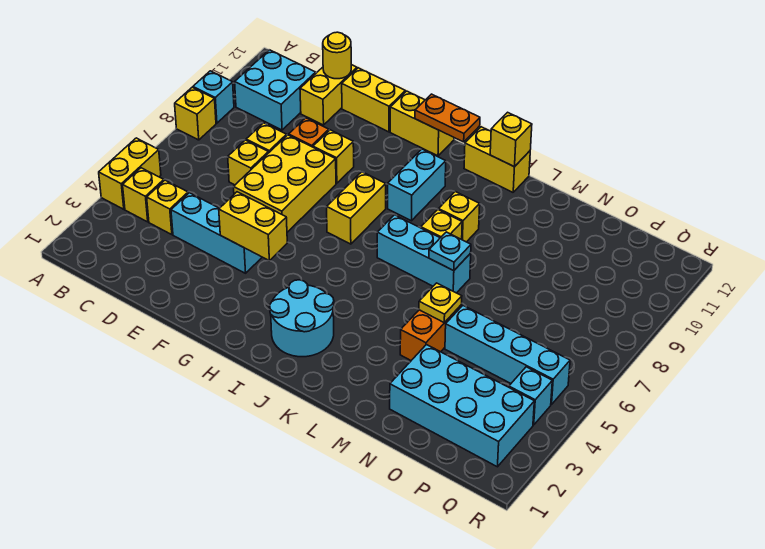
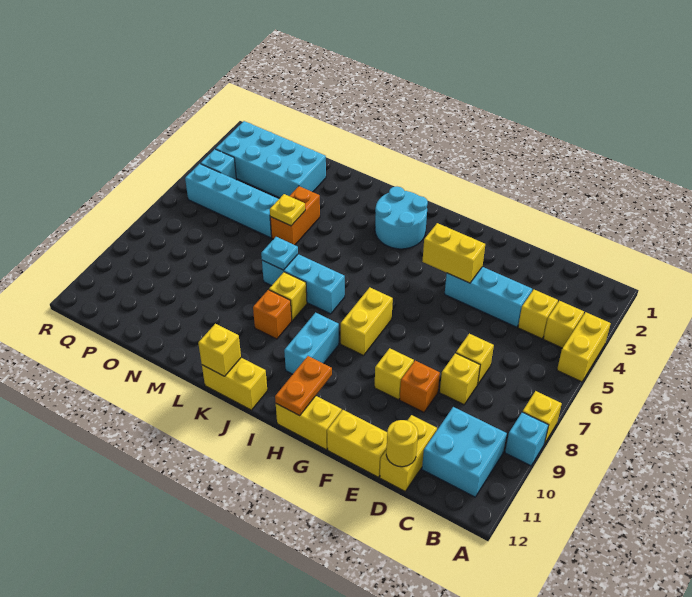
yellow brick E6:F8 level 1 -> none
orange plate H12:I12 level 2 -> orange plate H11:H12 level 2
yellow brick K9 level 1 -> orange brick K9 level 1

